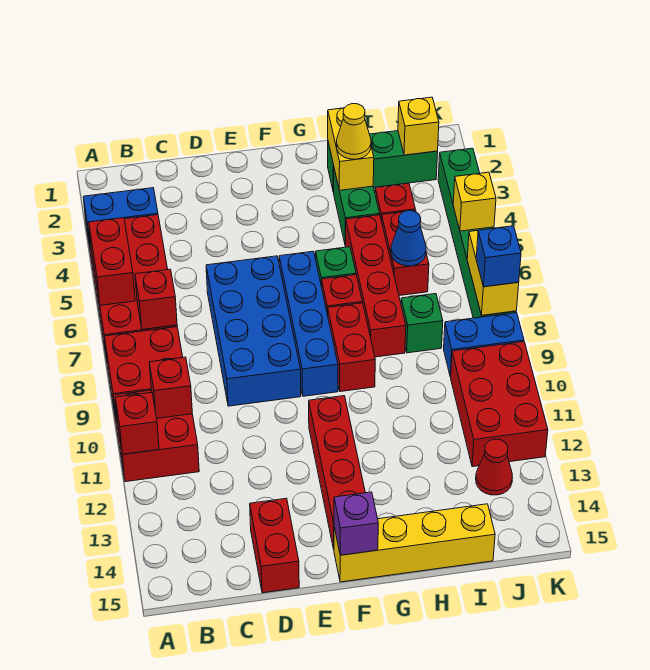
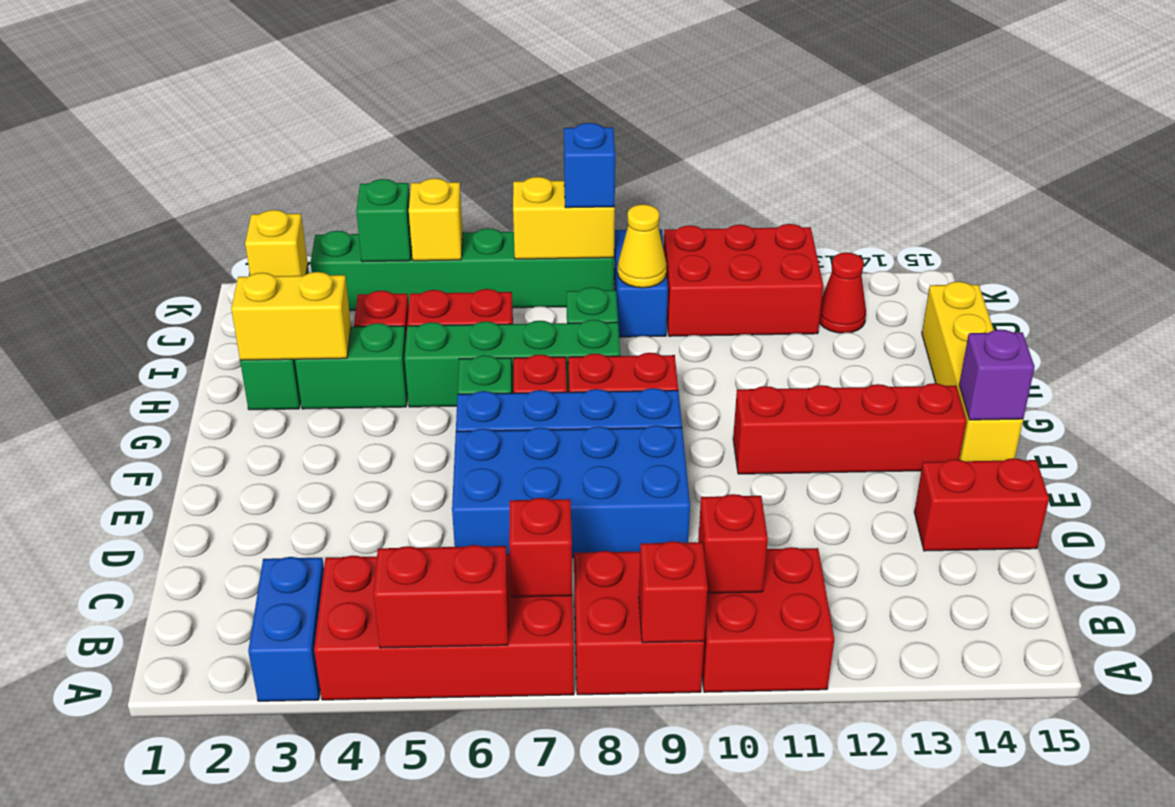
red brick A11 level 2 -> red brick A9 level 2
yellow cone H3 level 3 -> yellow cone J9 level 2
red brick H5:H8 level 1 -> green brick H5:H8 level 1
blue cone I6 level 2 -> none
none -> green brick K4 level 2

